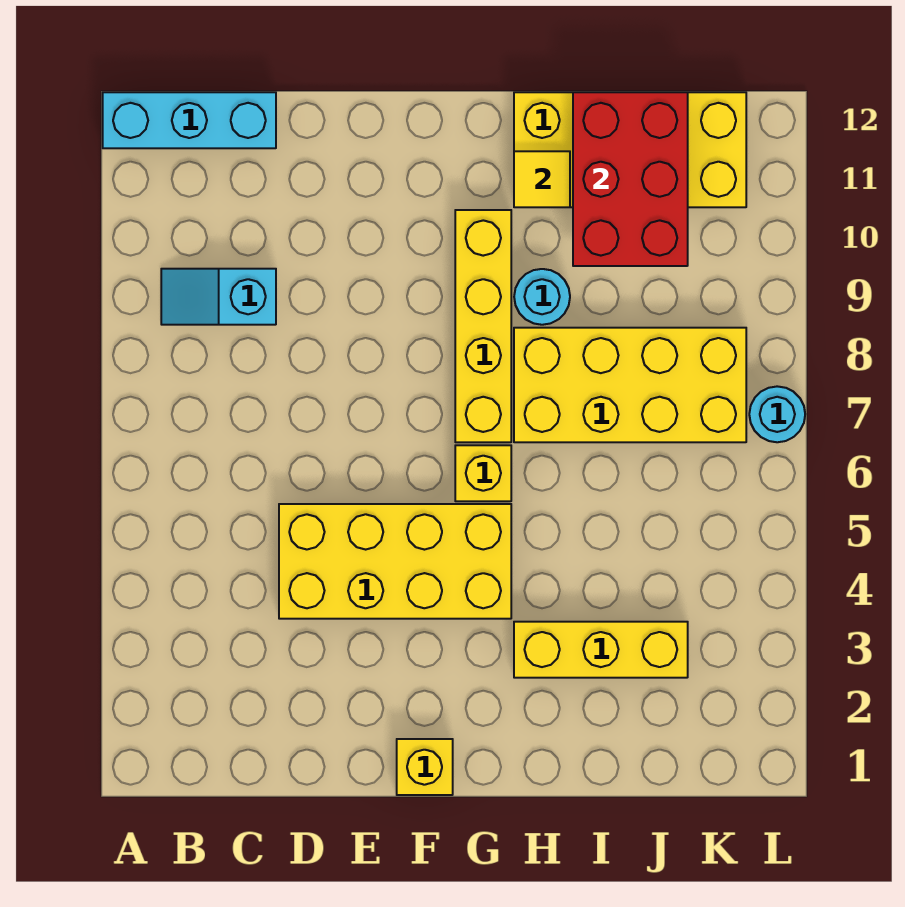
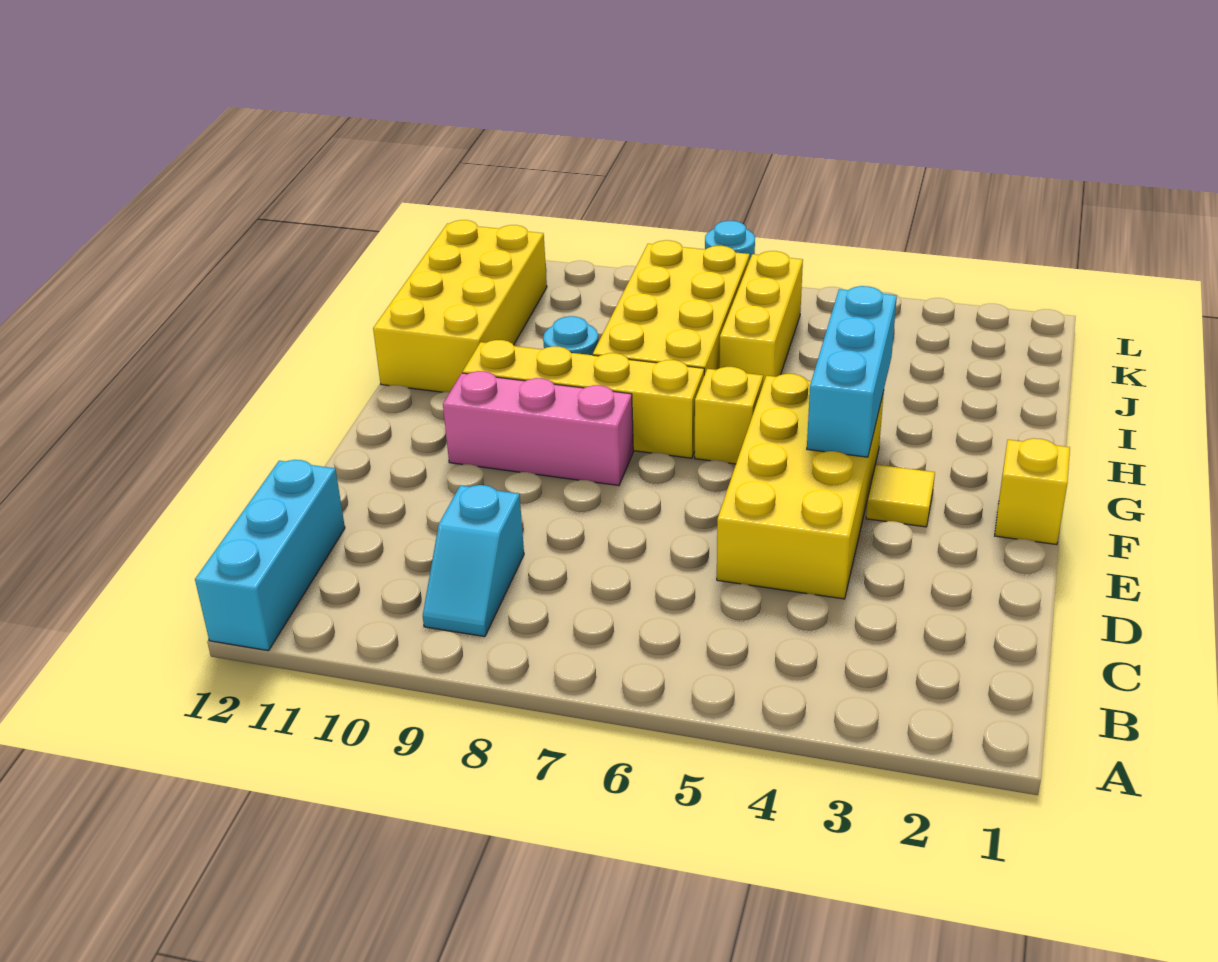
none -> cyan brick F4:H4 level 2
none -> pink brick F8:F10 level 1
yellow brick H3:J3 level 1 -> yellow brick I6:K6 level 1
yellow tile H11 level 2 -> yellow tile F3 level 1
red brick I10:J12 level 2 -> none

